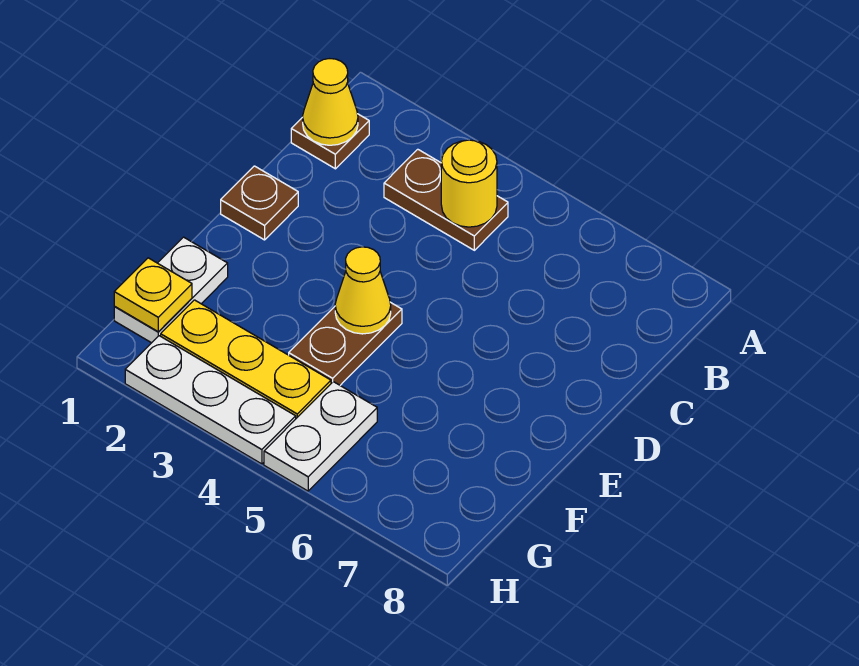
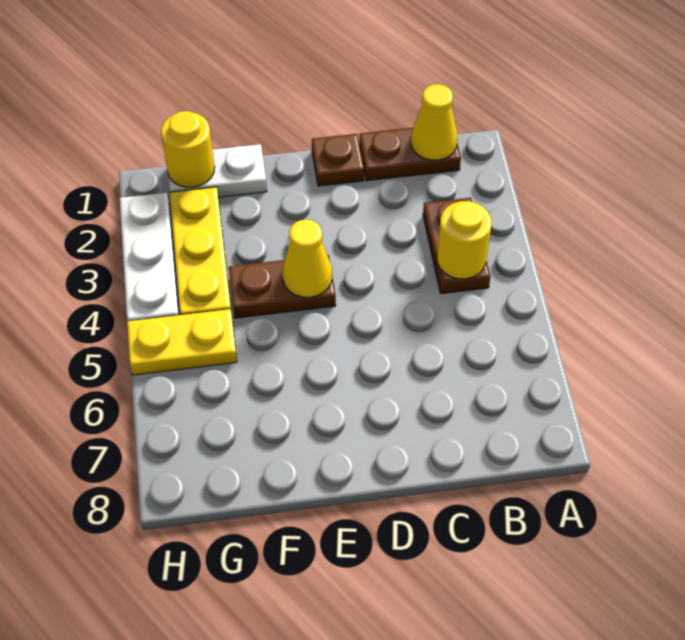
brown plate B1 level 1 -> brown plate B1:C1 level 1
yellow plate G1 level 2 -> yellow round brick G1 level 2
white plate G5:H5 level 1 -> yellow plate G5:H5 level 1

